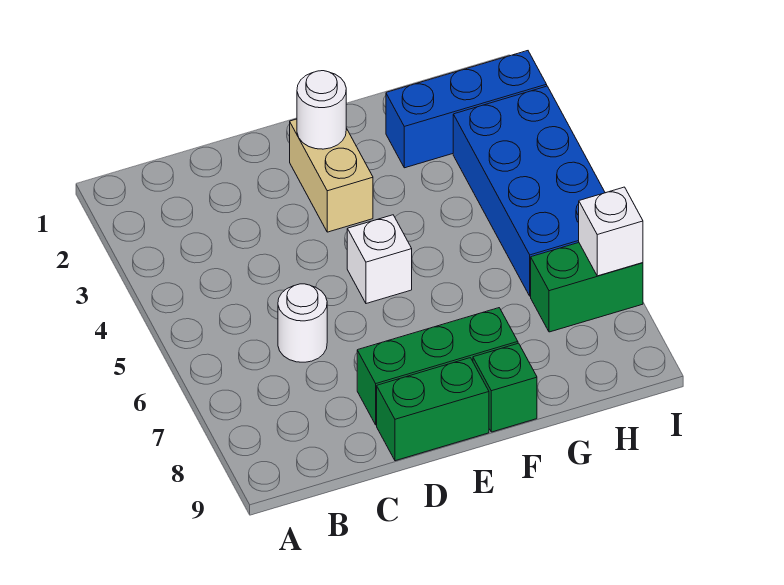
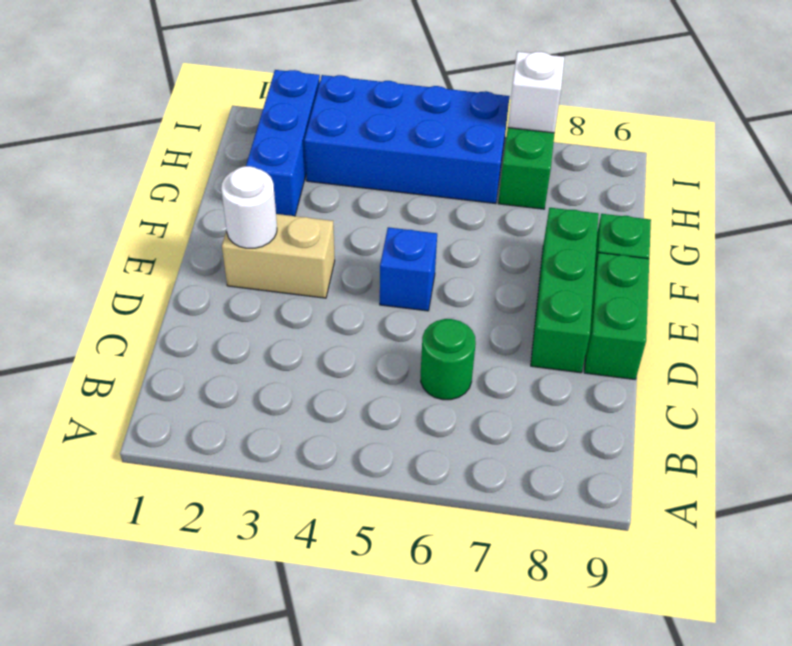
white round brick C6 level 1 -> green round brick C6 level 1
white brick E5 level 1 -> blue brick E5 level 1

